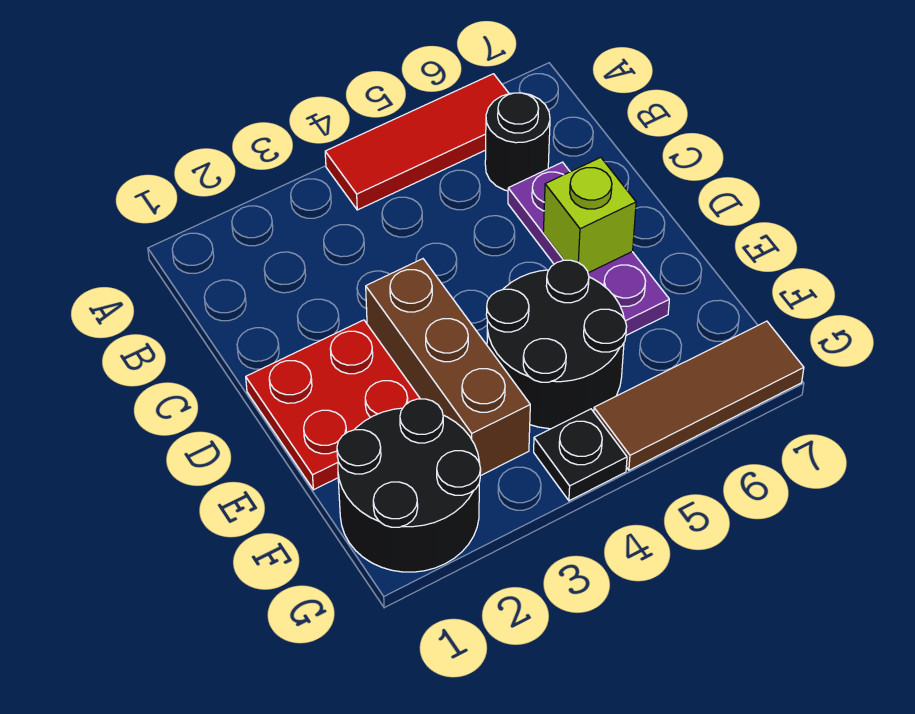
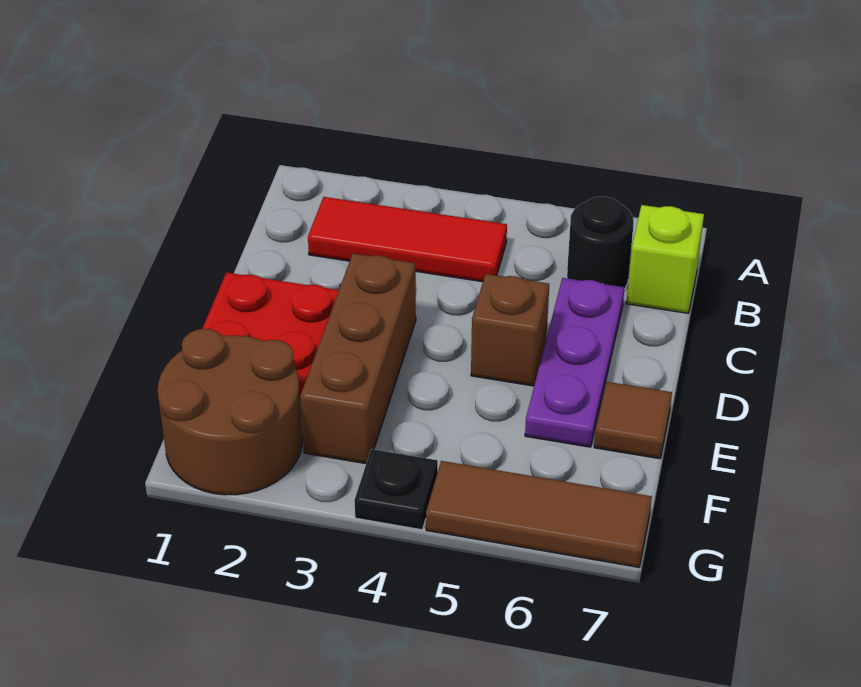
red tile A4:A6 level 1 -> red tile B2:B4 level 1
none -> brown brick D5 level 1
lime brick D6 level 2 -> lime brick B7 level 1
black round brick E4:F5 level 1 -> none
none -> brown tile E7 level 1
black round brick F1:G2 level 1 -> brown round brick F1:G2 level 1

